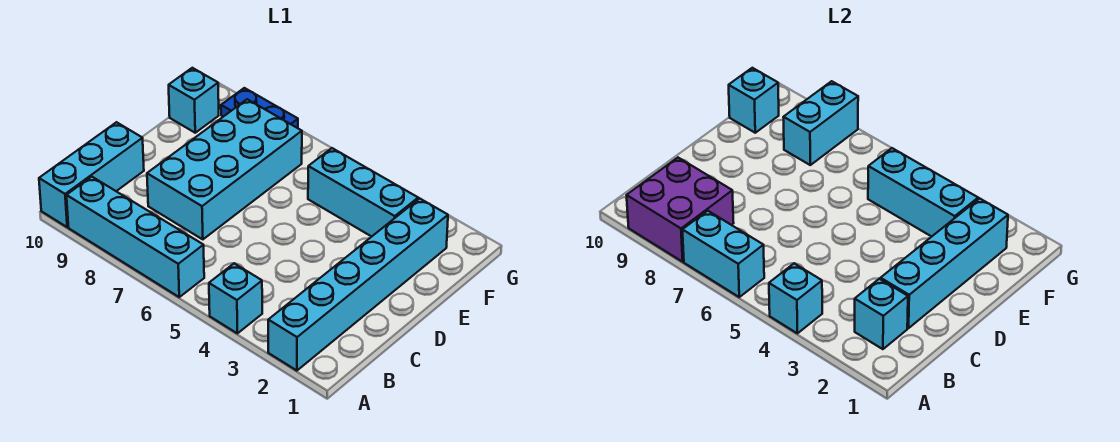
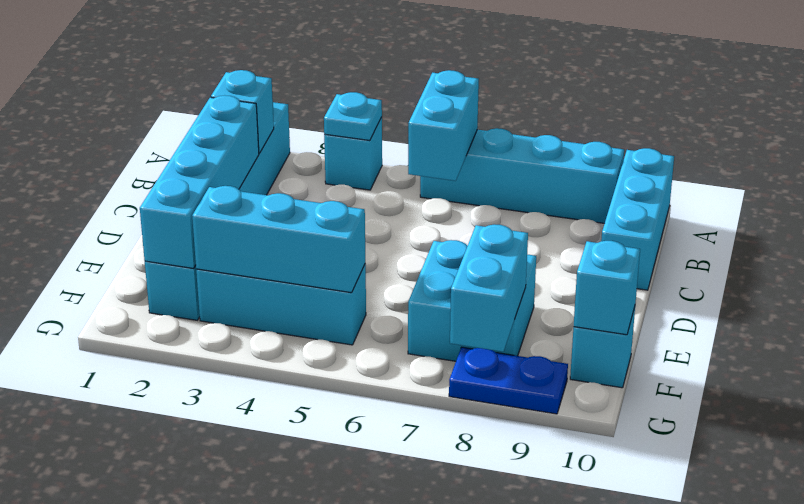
cyan brick A4 level 2 -> cyan plate A4 level 2
cyan brick A6:A7 level 2 -> cyan brick A6:B6 level 2
purple brick A8:B9 level 2 -> none
cyan brick C7:F8 level 1 -> cyan brick E7:F8 level 1

